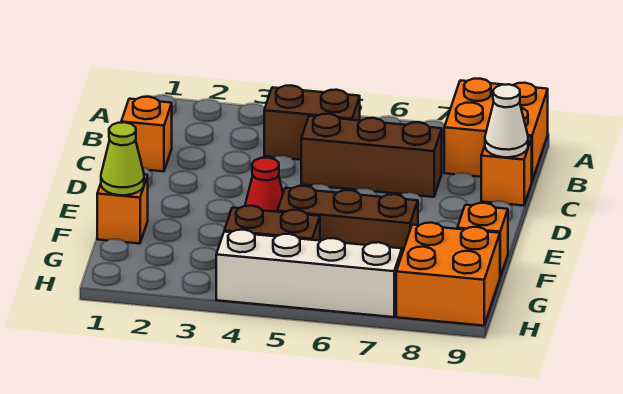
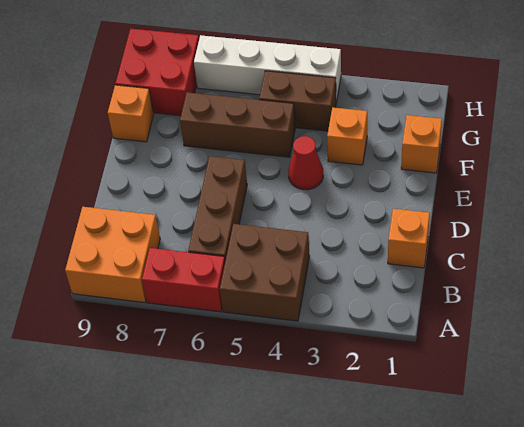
none -> red brick A6:A7 level 1
brown brick B4:B5 level 1 -> brown brick A4:B5 level 1
brown brick C5:C7 level 1 -> brown brick B6:D6 level 1
orange brick C9 level 1 -> orange brick F3 level 1
white cone C9 level 2 -> none
lime cone F1 level 2 -> none
orange brick G8:H9 level 1 -> red brick G8:H9 level 1

